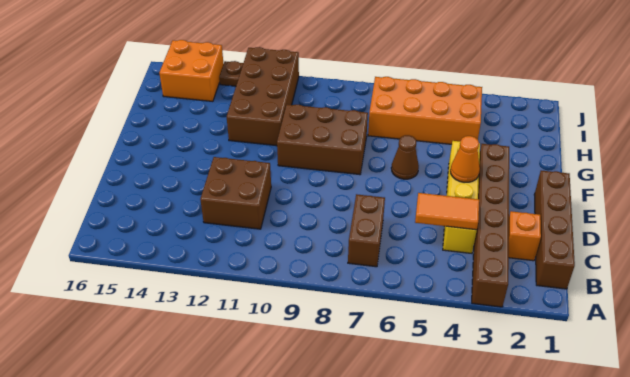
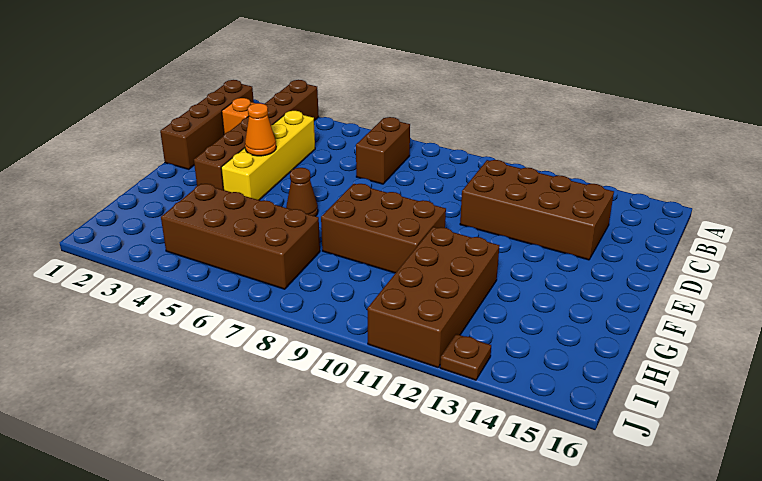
orange tile C4:C5 level 2 -> none
brown brick C11:D12 level 1 -> brown brick C11:D14 level 1
orange brick H4:I7 level 1 -> brown brick H4:I7 level 1
orange brick I14:J15 level 1 -> none

